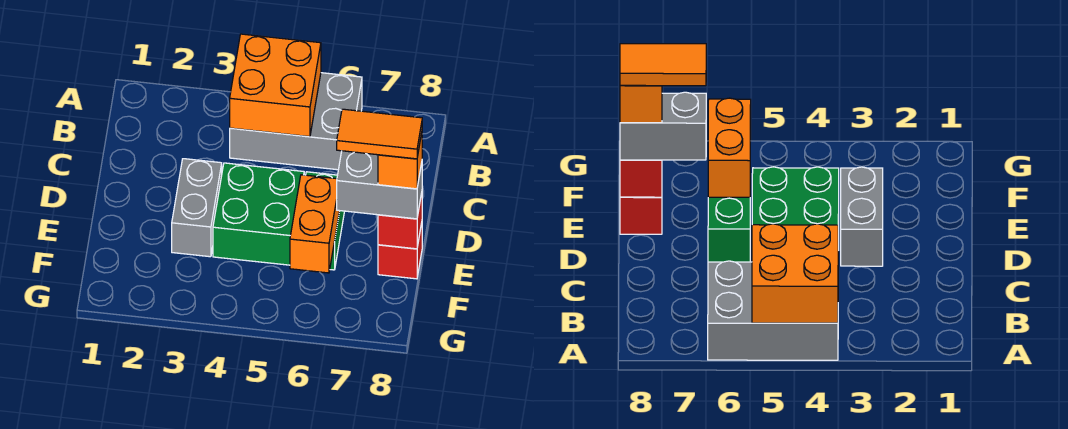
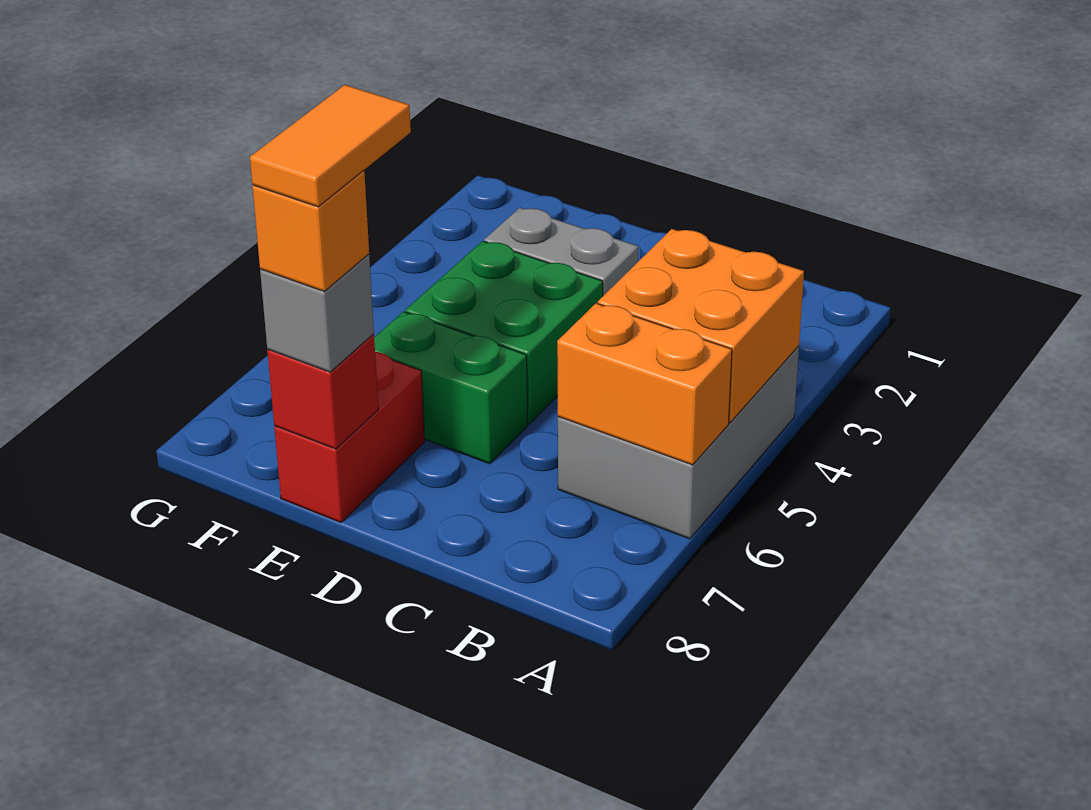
orange brick E6:F6 level 2 -> orange brick A6:B6 level 2
grey brick E7:E8 level 3 -> grey brick E8 level 3
red brick E8 level 1 -> red brick E7:E8 level 1

